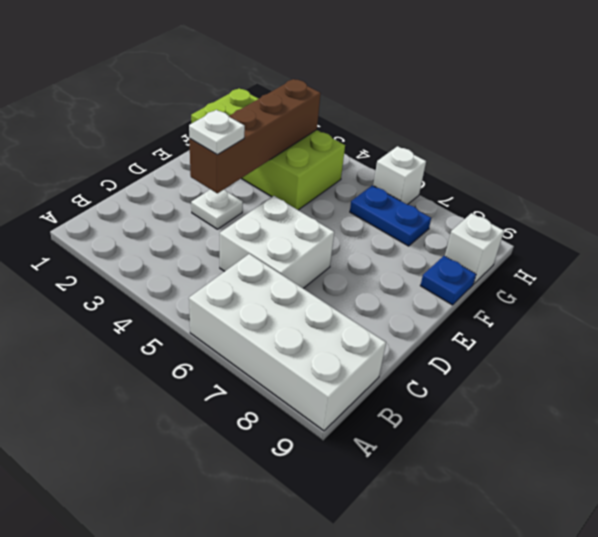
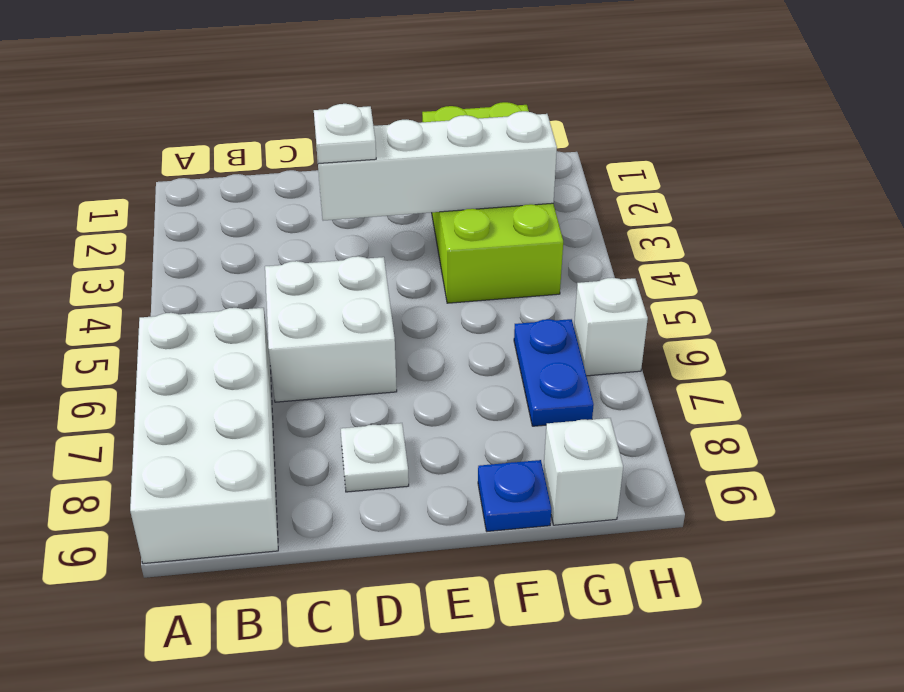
white plate D3 level 1 -> white plate D8 level 1
brown brick D3:G3 level 2 -> white brick D3:G3 level 2

